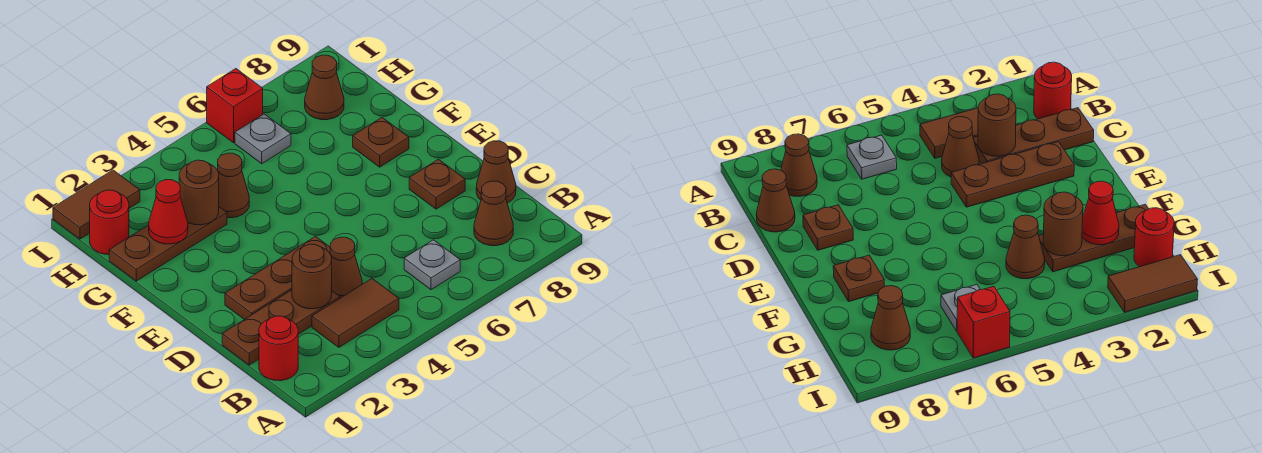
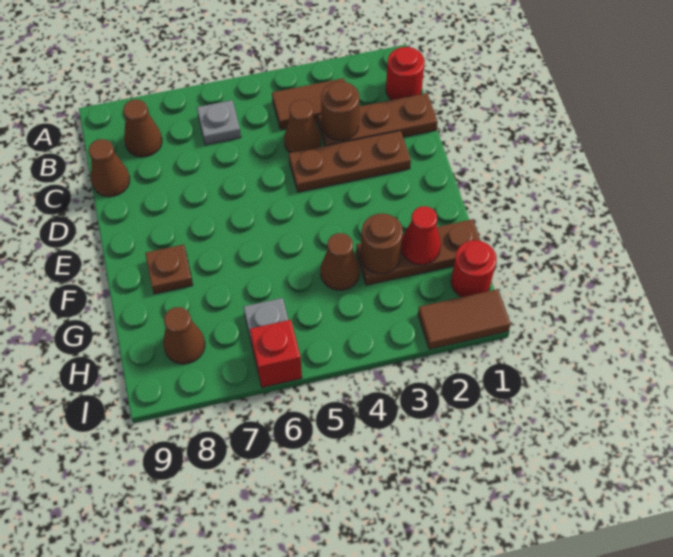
brown plate D8 level 1 -> none

